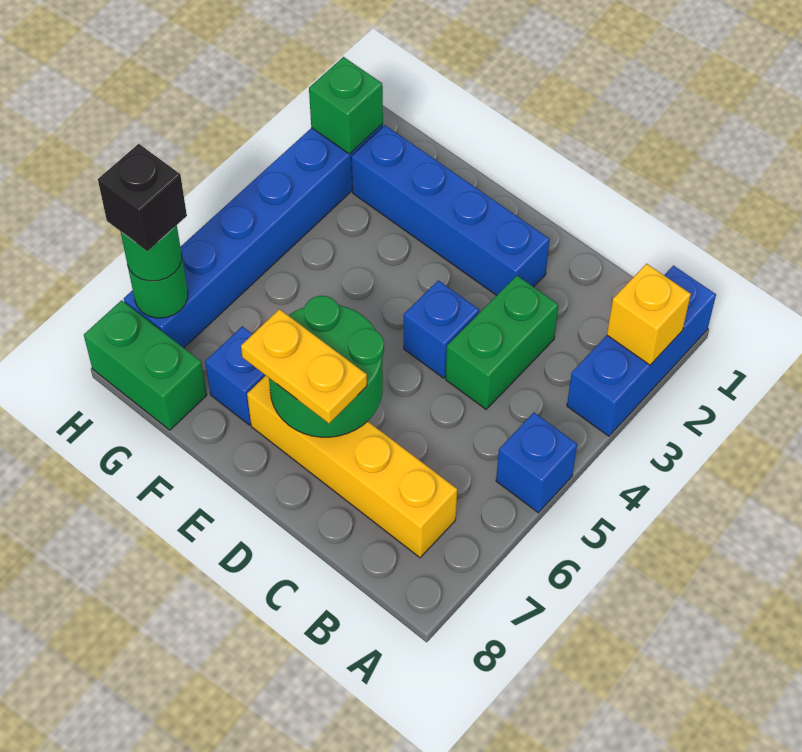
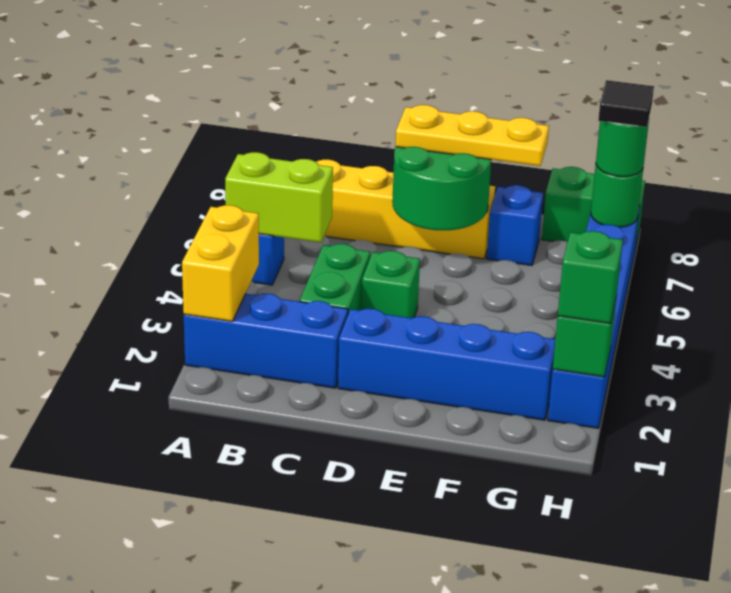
blue brick A1:A3 level 1 -> blue brick A2:C2 level 1
yellow brick A2 level 2 -> yellow brick A2:A3 level 2
none -> lime brick A5:B5 level 2
blue brick D4 level 1 -> green brick D4 level 1
yellow plate D7:E7 level 3 -> yellow plate D7:F7 level 3
none -> green brick H2 level 3
black brick H7 level 4 -> black tile H7 level 4

